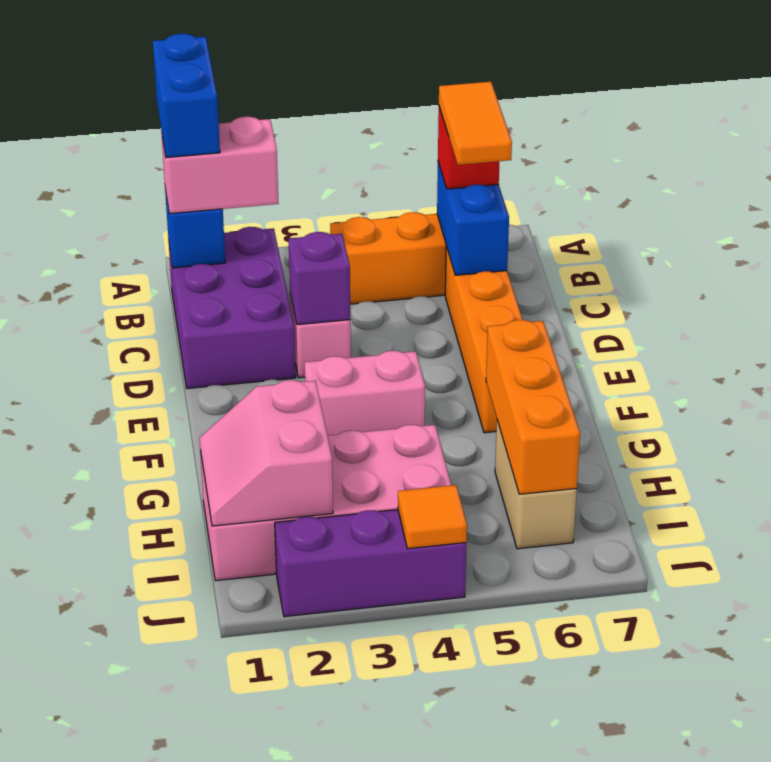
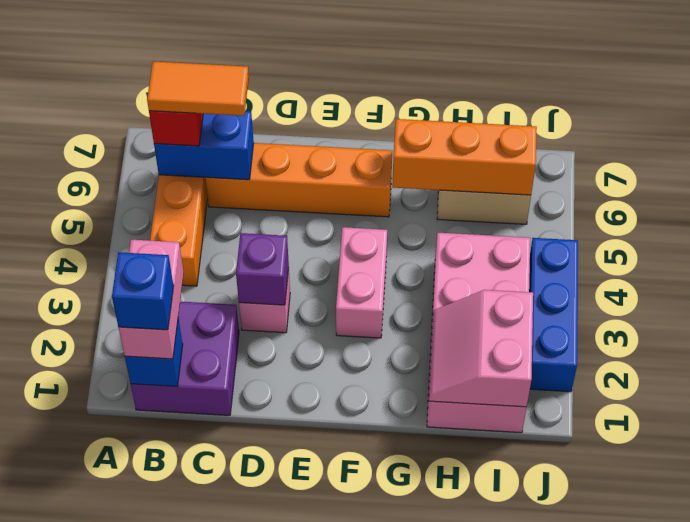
blue brick A1:B1 level 4 -> blue brick B1 level 4
purple brick B1:D2 level 1 -> purple brick B1:C2 level 1
pink slope H1:I2 level 2 top 2 -> pink slope H1:I2 level 2 top I
purple brick J2:J4 level 1 -> blue brick J2:J4 level 1
orange tile J4 level 2 -> none

